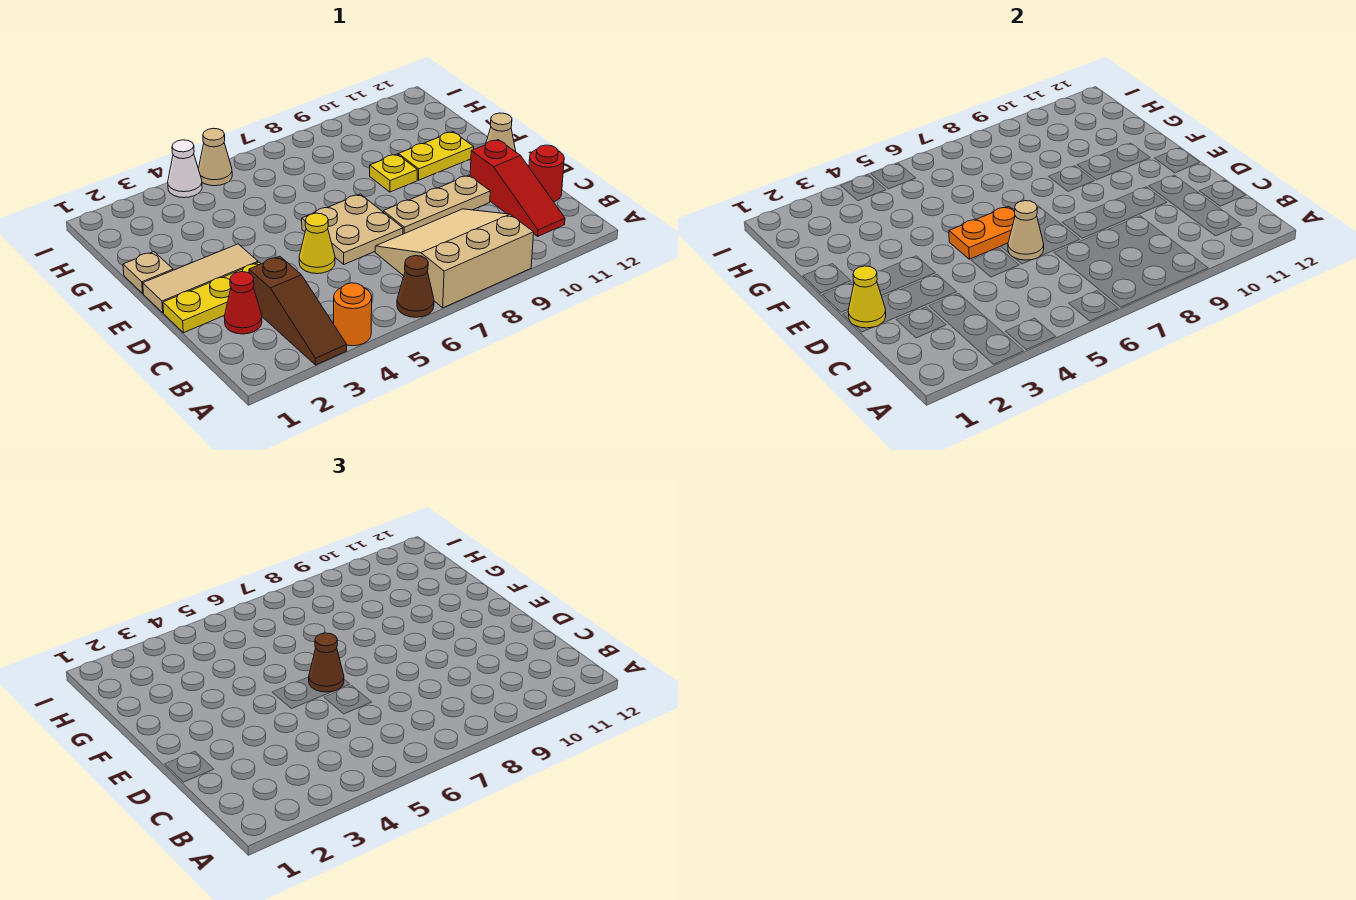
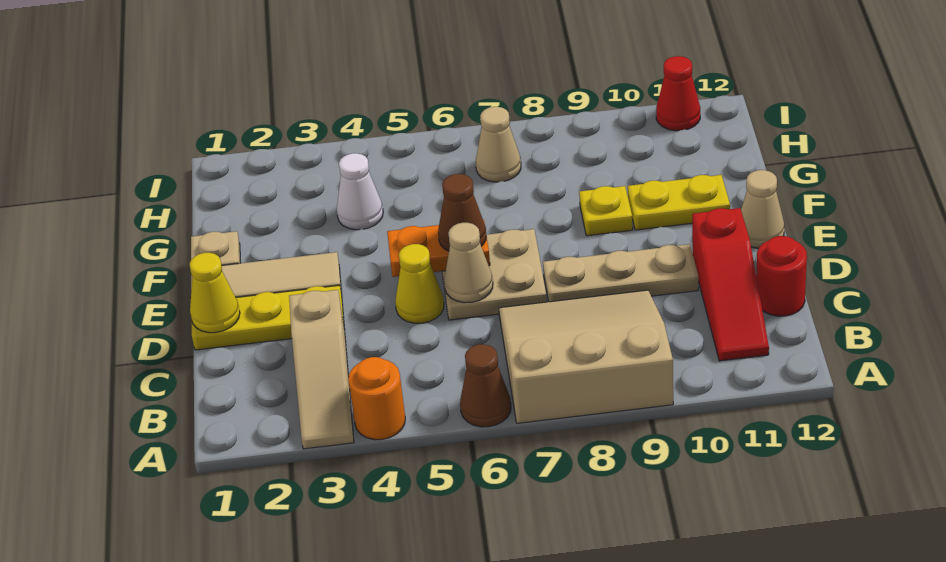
brown slope A3:C3 level 1 top C -> tan slope A3:C3 level 1 top C
red cone C2 level 1 -> red cone I11 level 1
white cone I4 level 1 -> white cone G4 level 1
tan cone I5 level 1 -> tan cone H7 level 1

